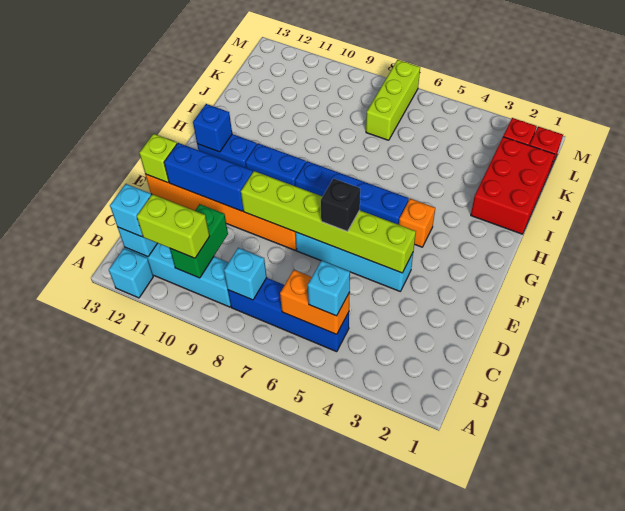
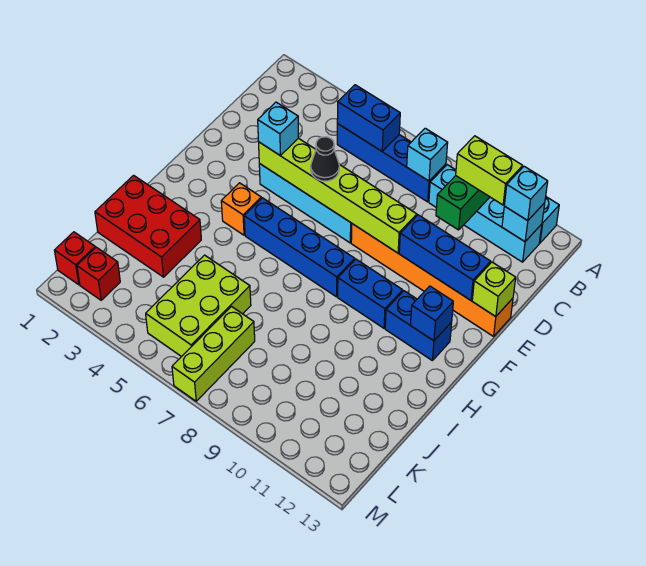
orange brick B5:B6 level 2 -> blue brick B5:B6 level 2
cyan brick B5 level 3 -> cyan brick E4 level 3
black brick E6 level 3 -> black cone E6 level 3
red brick I1:K2 level 1 -> red brick I1:J3 level 1
none -> lime brick J5:L6 level 1

